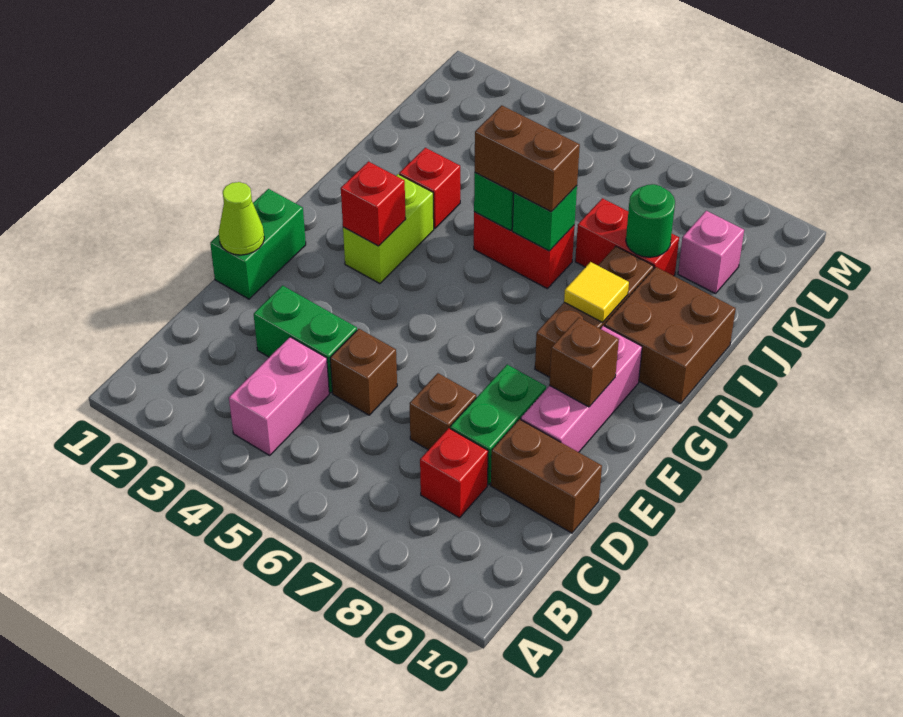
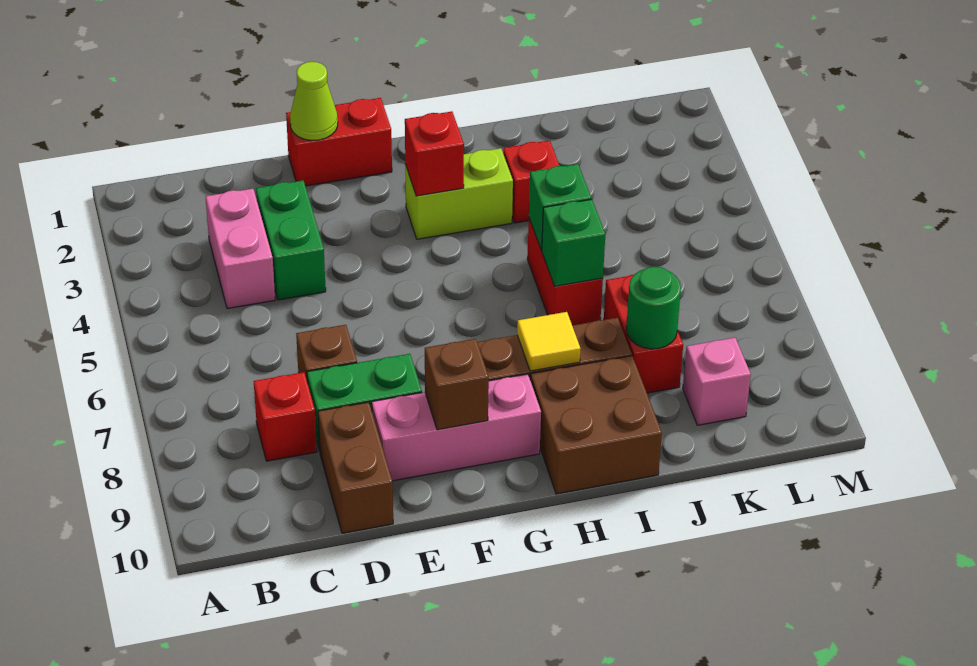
pink brick B4:C4 level 1 -> pink brick C3:C4 level 1
brown brick D5 level 1 -> none
green brick E1:F1 level 1 -> red brick E1:F1 level 1
brown brick I5:I6 level 3 -> none

